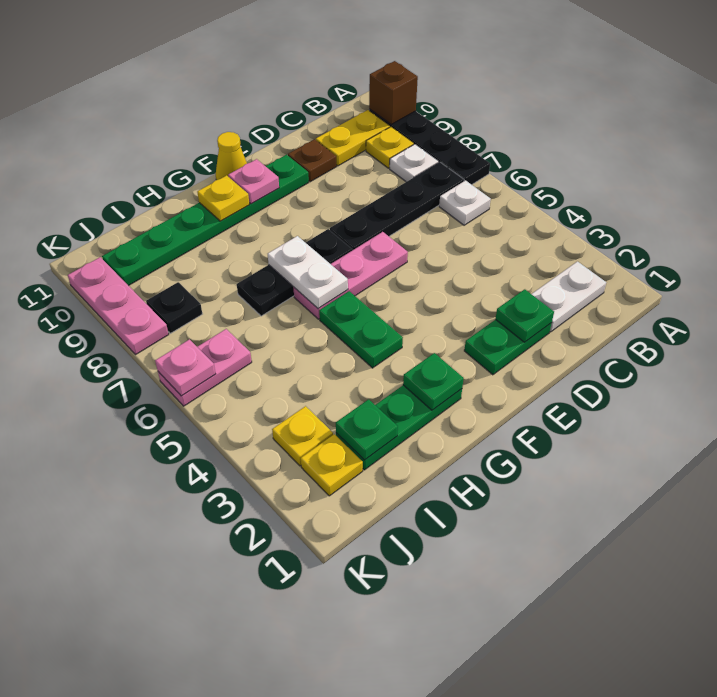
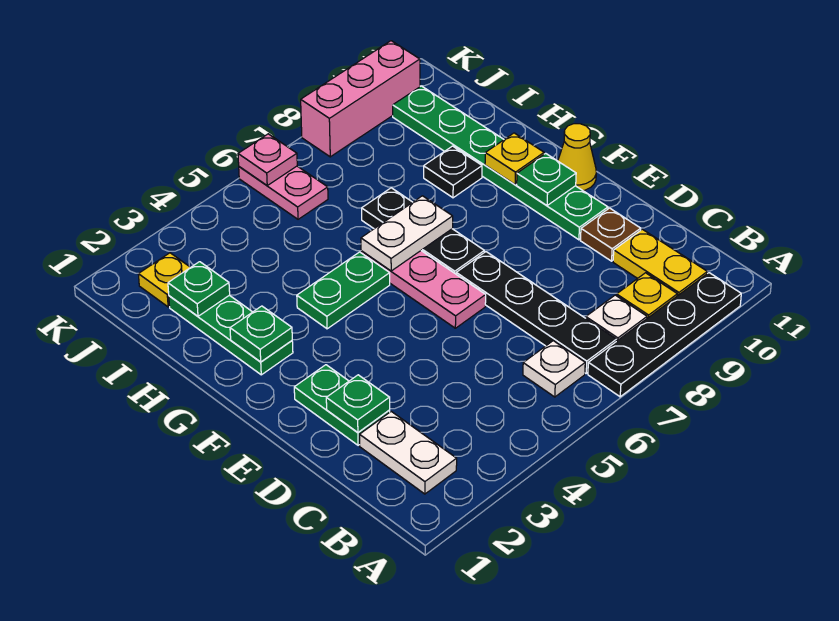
brown brick A10 level 2 -> none
pink plate F10 level 2 -> green plate F10 level 2
yellow plate J3 level 1 -> none
black plate J8 level 1 -> black plate H9 level 1
pink plate K8:K10 level 1 -> pink brick K8:K10 level 1

